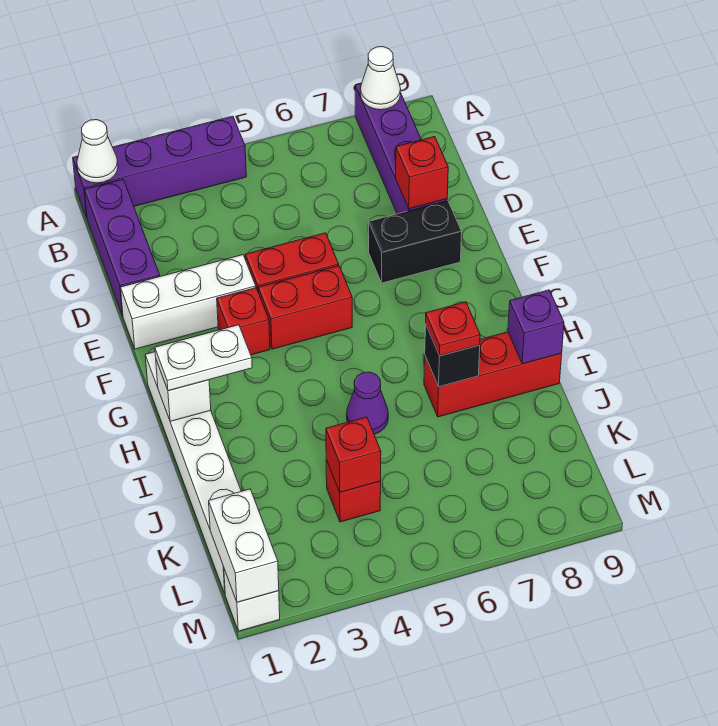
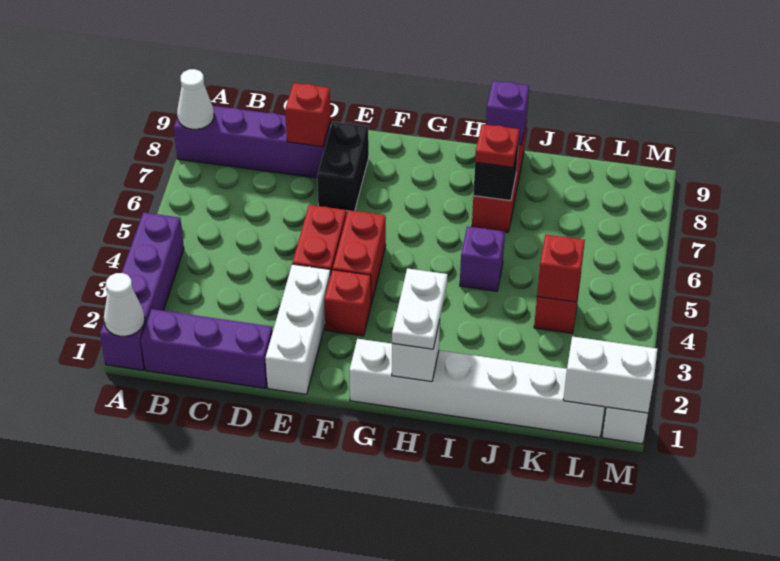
purple cone I5 level 1 -> purple brick I5 level 1

